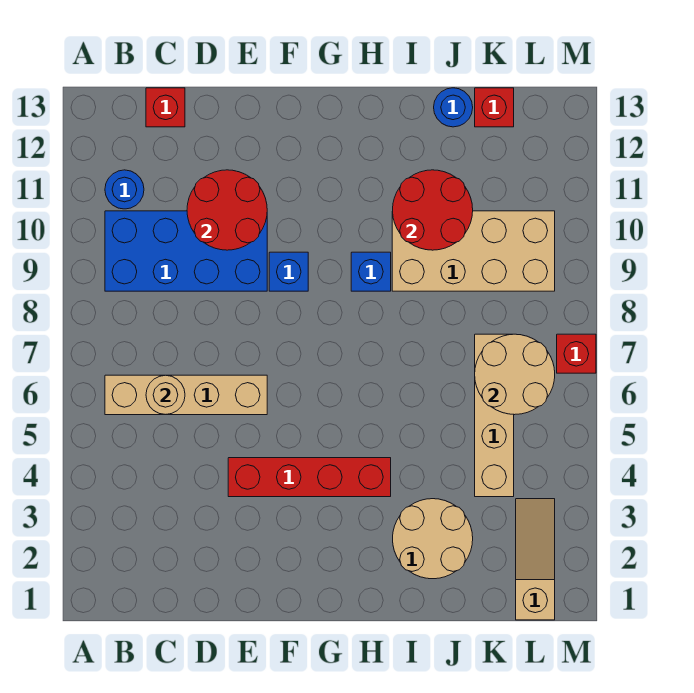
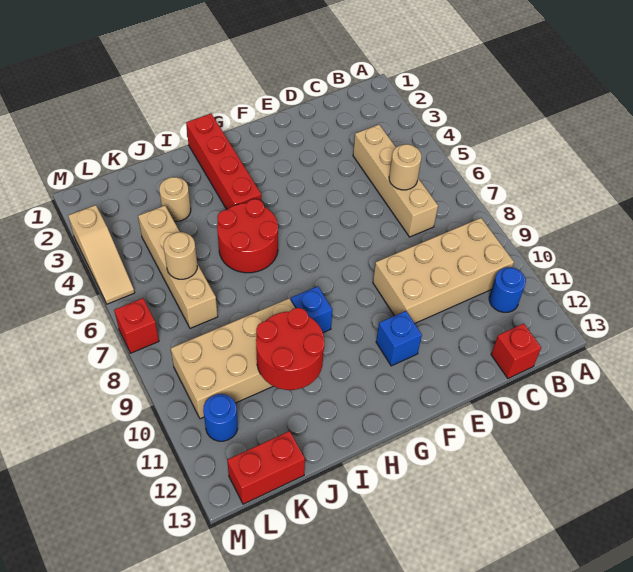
tan brick B6:E6 level 1 -> tan brick C4:C7 level 1
blue brick B9:E10 level 1 -> tan brick B9:E10 level 1
red round brick D10:E11 level 2 -> red round brick H5:I6 level 1
red brick E4:H4 level 1 -> red brick H1:H4 level 1
blue brick F9 level 1 -> blue brick F11 level 1
tan round brick I2:J3 level 1 -> tan round brick J3 level 1
blue round brick J13 level 1 -> blue round brick L11 level 1
tan round brick K6:L7 level 2 -> tan round brick K6 level 2
red brick K13 level 1 -> red brick K13:L13 level 1
tan slope L1:L3 level 1 top 1 -> tan slope M3:M5 level 1 top 3

